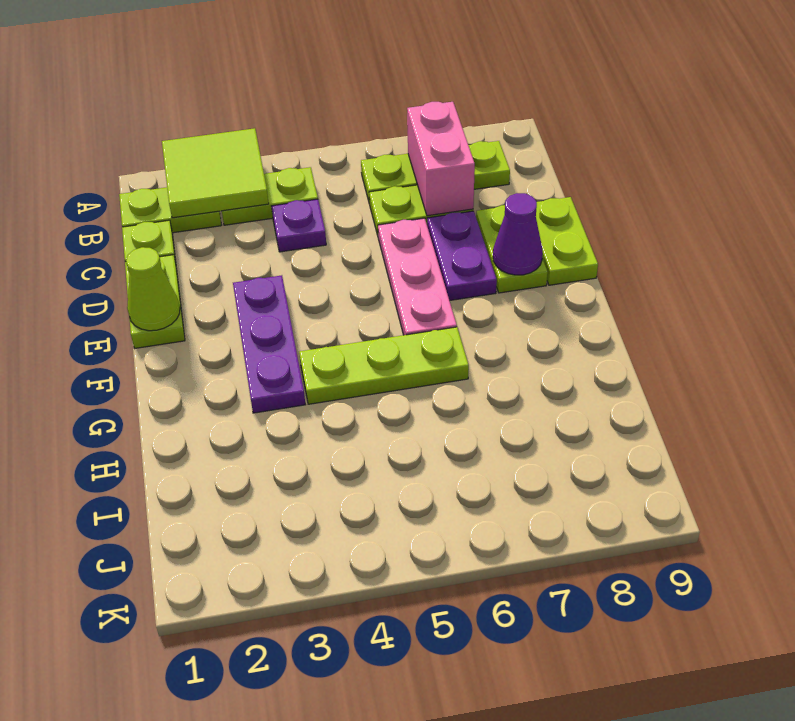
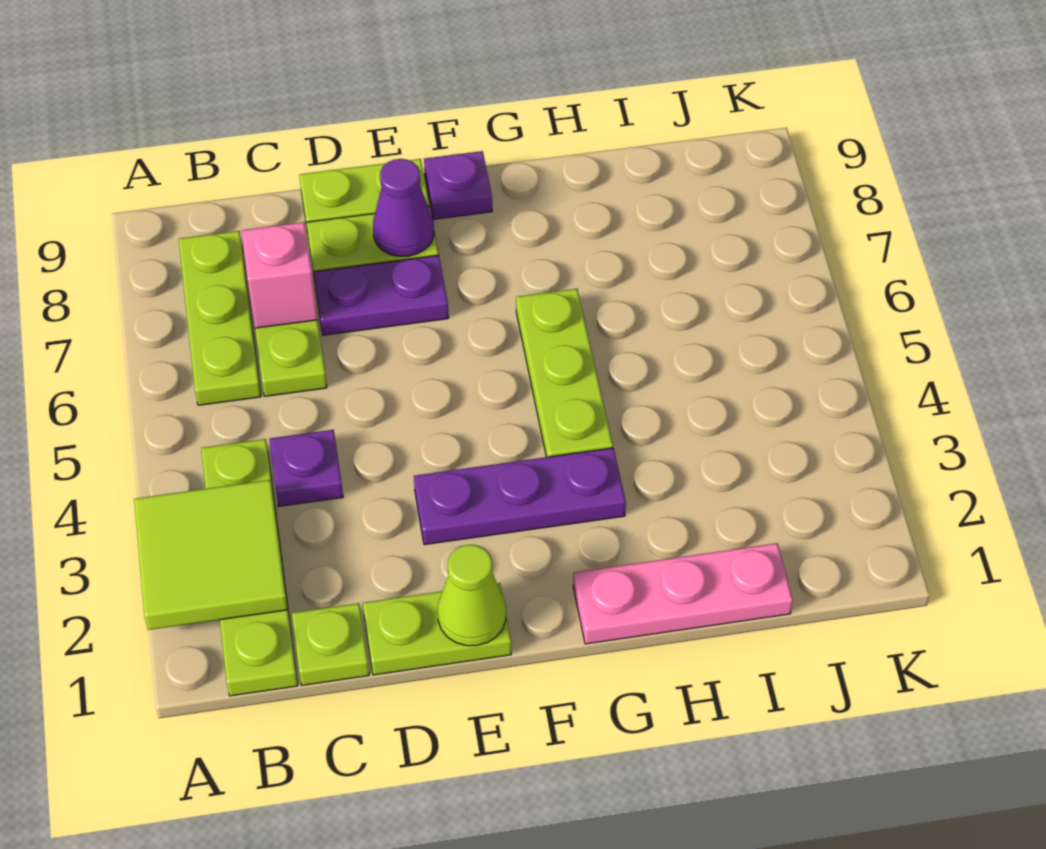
pink brick B7:C7 level 2 -> pink brick C7 level 2
pink plate D6:F6 level 1 -> pink plate G1:I1 level 1
none -> purple plate F9 level 1

